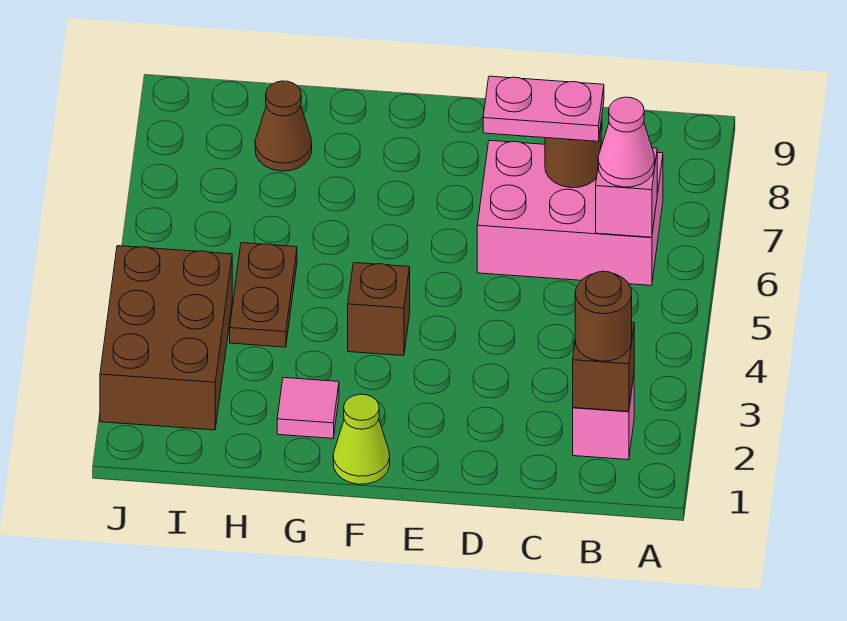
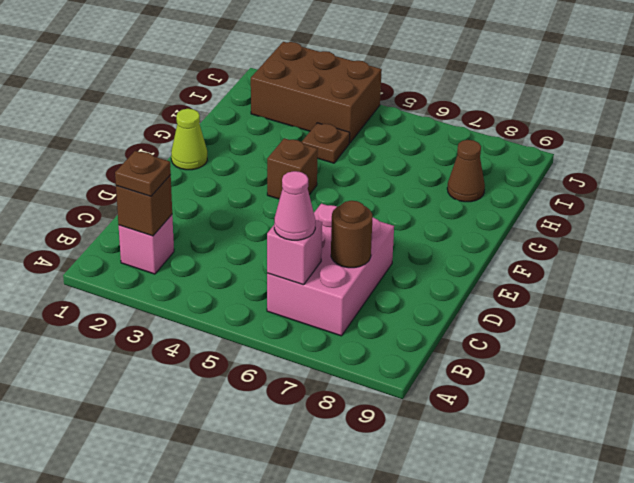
brown round brick B2 level 3 -> brown plate B2 level 3
pink plate C7:D7 level 3 -> none
pink tile G2 level 1 -> none
brown plate H4:H5 level 1 -> brown plate H4 level 1

